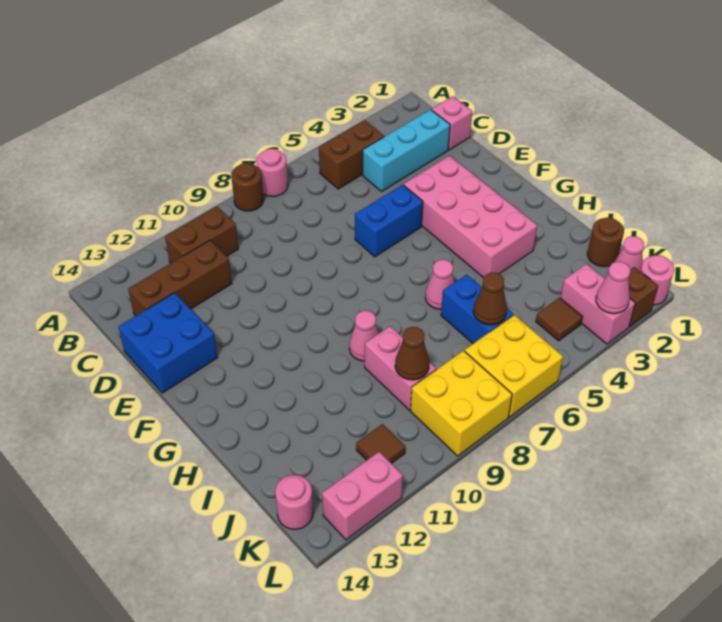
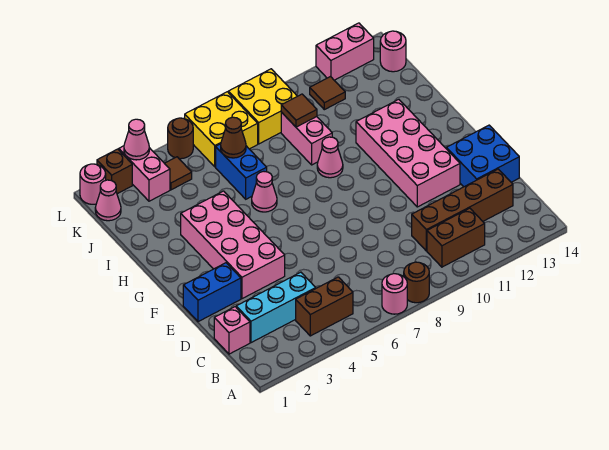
brown brick C11:C13 level 1 -> brown brick C10:C13 level 1
blue brick E5:E6 level 1 -> blue brick E1:E2 level 1
none -> pink brick E11:H12 level 1
brown round brick J1 level 1 -> brown round brick L5 level 1
brown cone J9 level 2 -> brown tile J9 level 2

